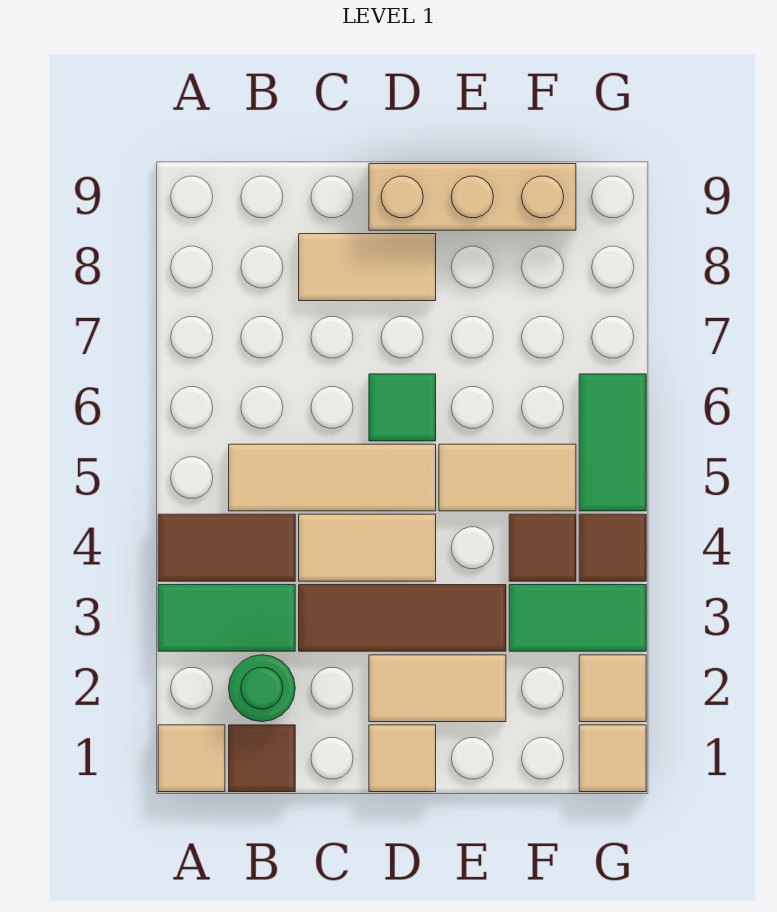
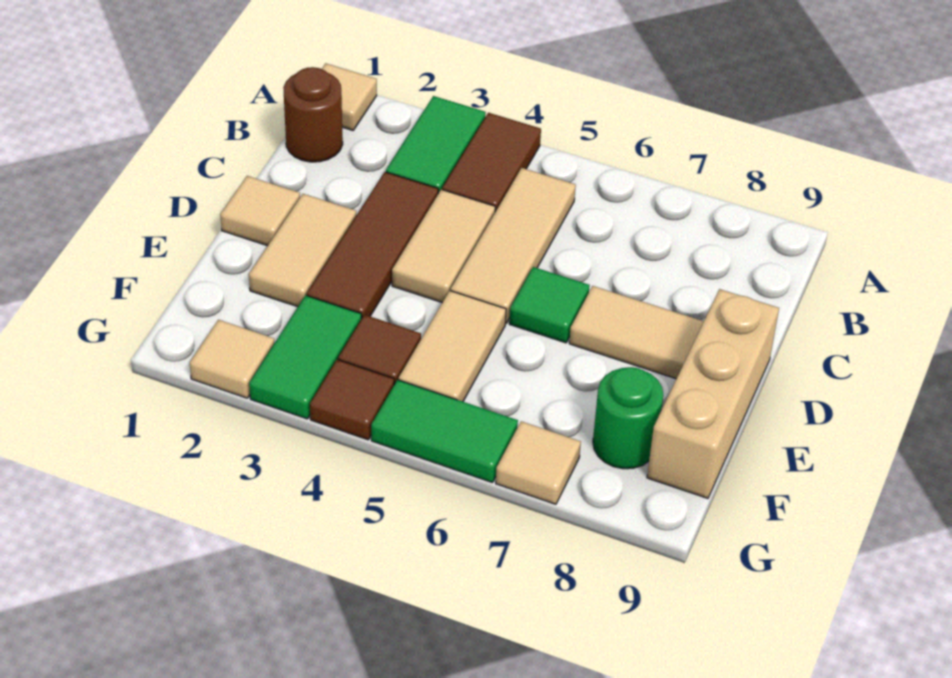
brown tile B1 level 1 -> brown round brick B1 level 1
green round brick B2 level 1 -> green round brick F8 level 1
tan tile C8:D8 level 1 -> tan tile D7:D8 level 1
tan tile G1 level 1 -> tan tile G7 level 1

